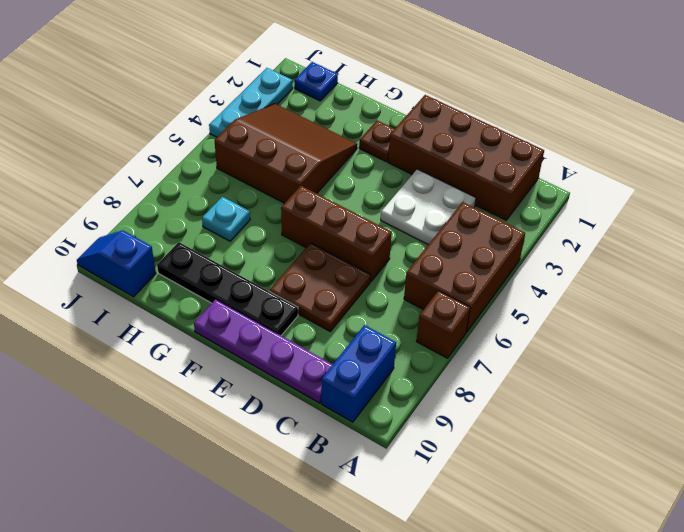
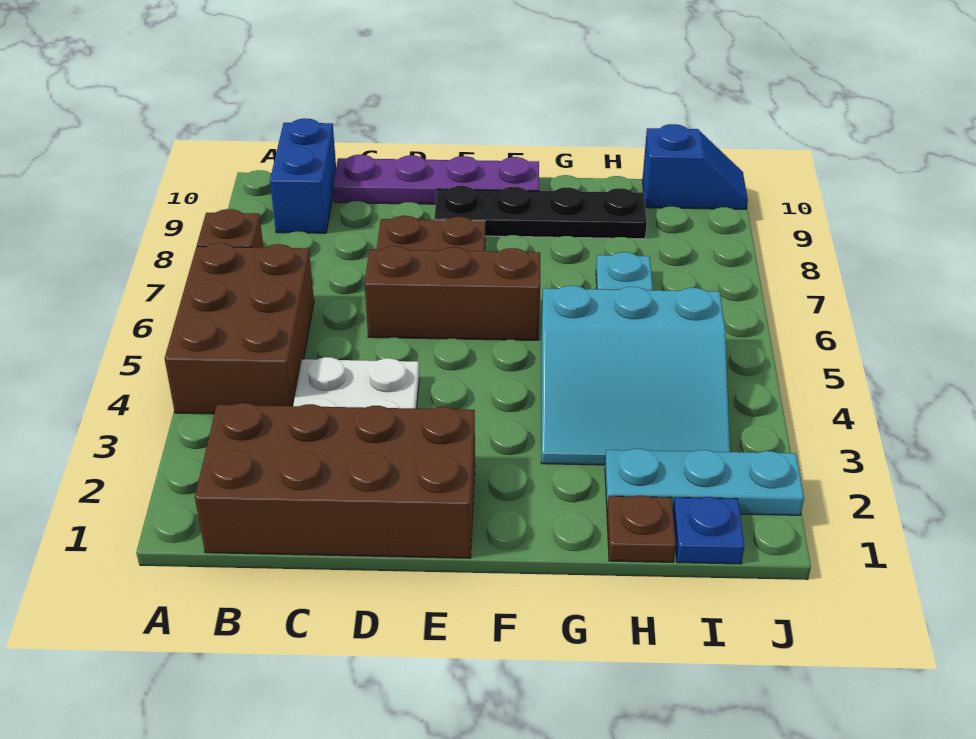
brown plate F2 level 1 -> brown plate H1 level 1
brown slope G3:I5 level 1 top 5 -> cyan slope G3:I5 level 1 top 5
cyan plate J2:J4 level 1 -> cyan plate H2:J2 level 1

